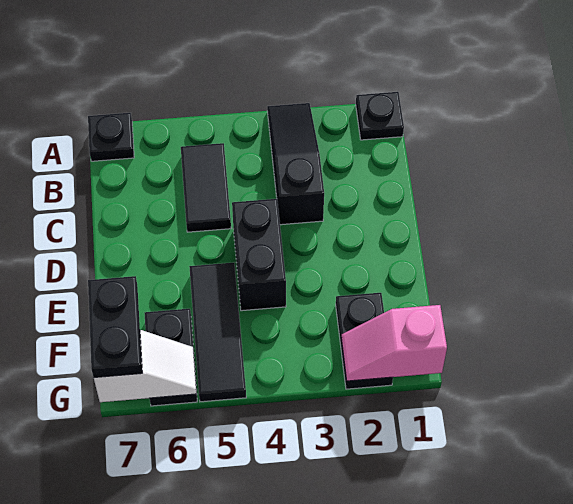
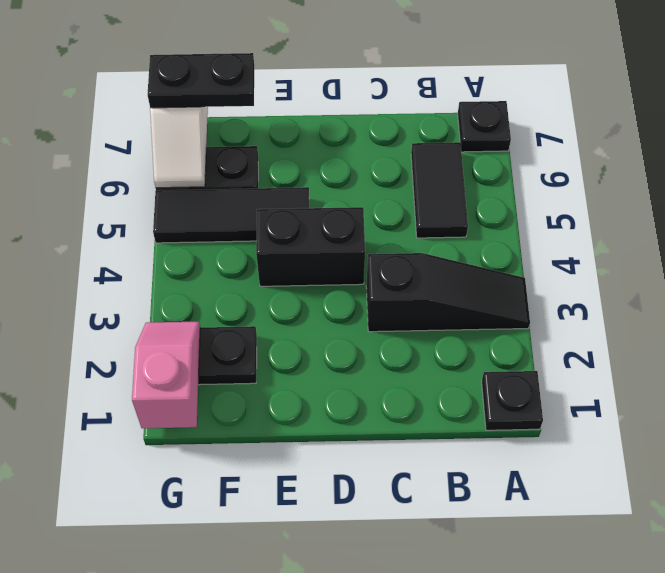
black tile B5:C5 level 1 -> black tile B5:B6 level 1

